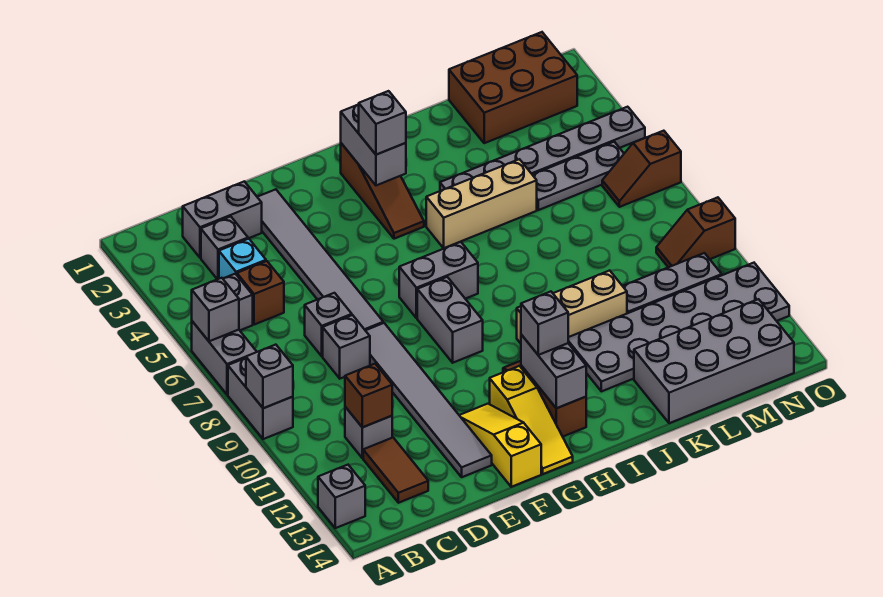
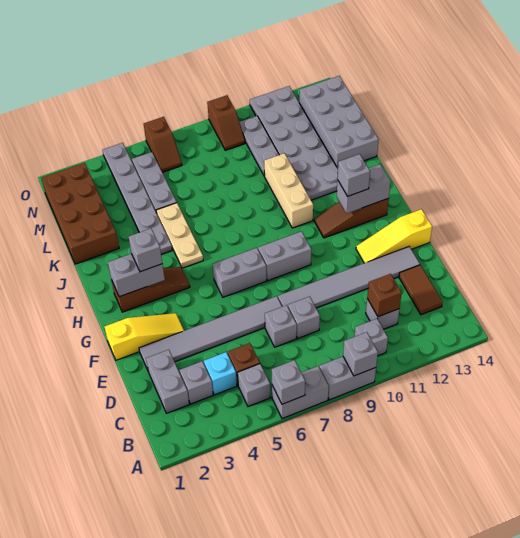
grey brick A13 level 1 -> grey brick B10 level 1
brown tile C12:C13 level 1 -> brown tile C13:D13 level 1
grey brick G7:H7 level 1 -> grey brick G6:G7 level 1
yellow slope G12:G14 level 1 top 12 -> yellow slope F1:F3 level 1 top 1
tan brick I5:K5 level 1 -> tan plate I5:K5 level 1
brown brick L1:N2 level 1 -> brown brick K1:N2 level 1

